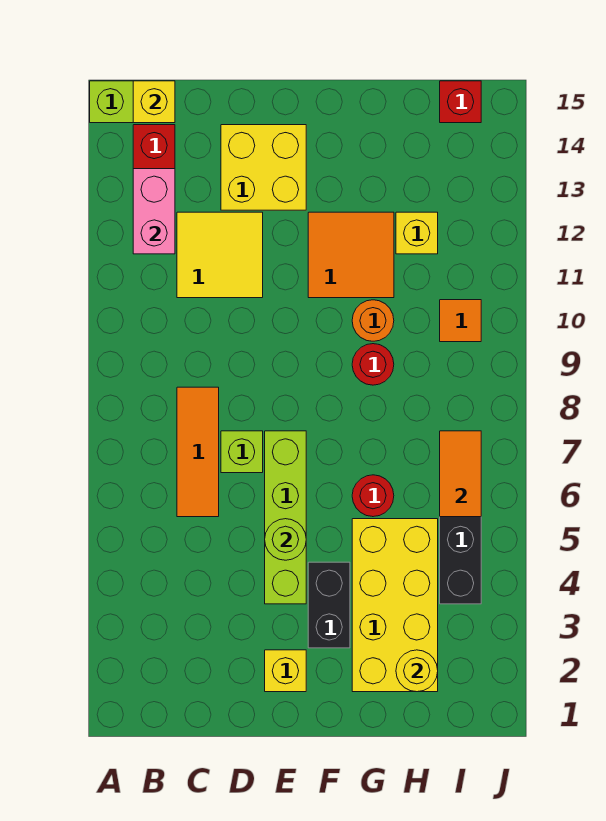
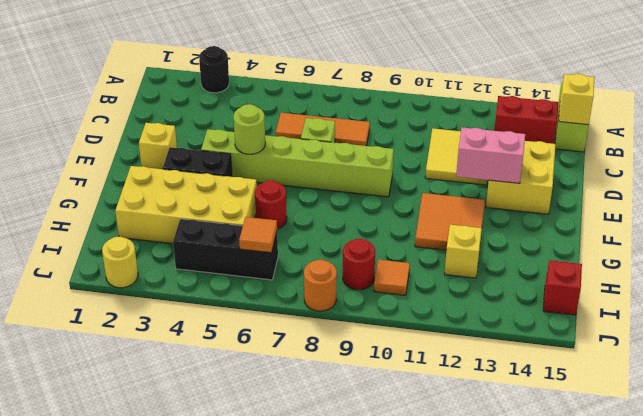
none -> black round brick A3 level 1
pink brick B12:B13 level 2 -> pink brick E12:E13 level 2
lime brick E4:E7 level 1 -> lime brick E4:E9 level 1
red round brick G9 level 1 -> red round brick I9 level 1
orange round brick G10 level 1 -> orange round brick J8 level 1
yellow round brick H2 level 2 -> yellow round brick J2 level 1
orange tile I6:I7 level 2 -> orange tile I6 level 2

